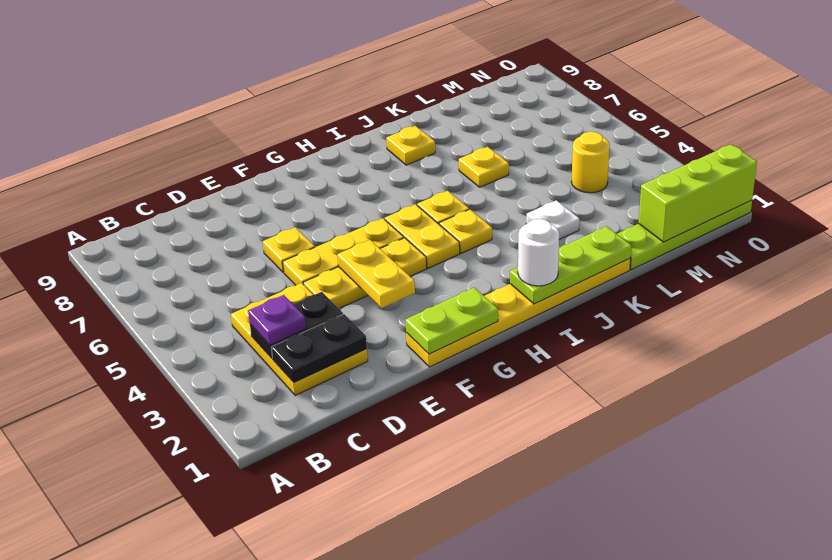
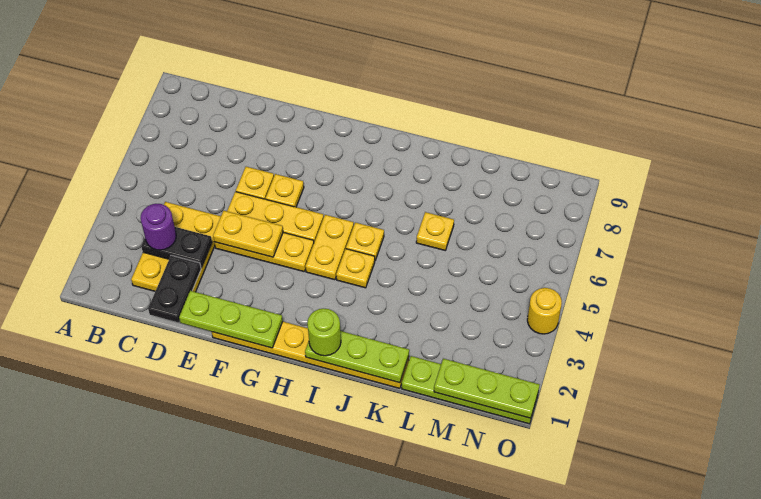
black plate C2:D2 level 2 -> black plate D1:D2 level 2
purple plate C3 level 3 -> purple round brick C3 level 3
lime plate F1:G1 level 2 -> lime plate E1:G1 level 2
yellow plate F3:F4 level 2 -> yellow plate E4:F4 level 2
white round brick I1 level 3 -> lime round brick I1 level 3
yellow plate J8 level 1 -> yellow plate F6 level 1
white plate K3 level 1 -> none
lime brick M1:O1 level 2 -> lime plate M1:O1 level 2
yellow round brick M4 level 1 -> yellow round brick O4 level 1

